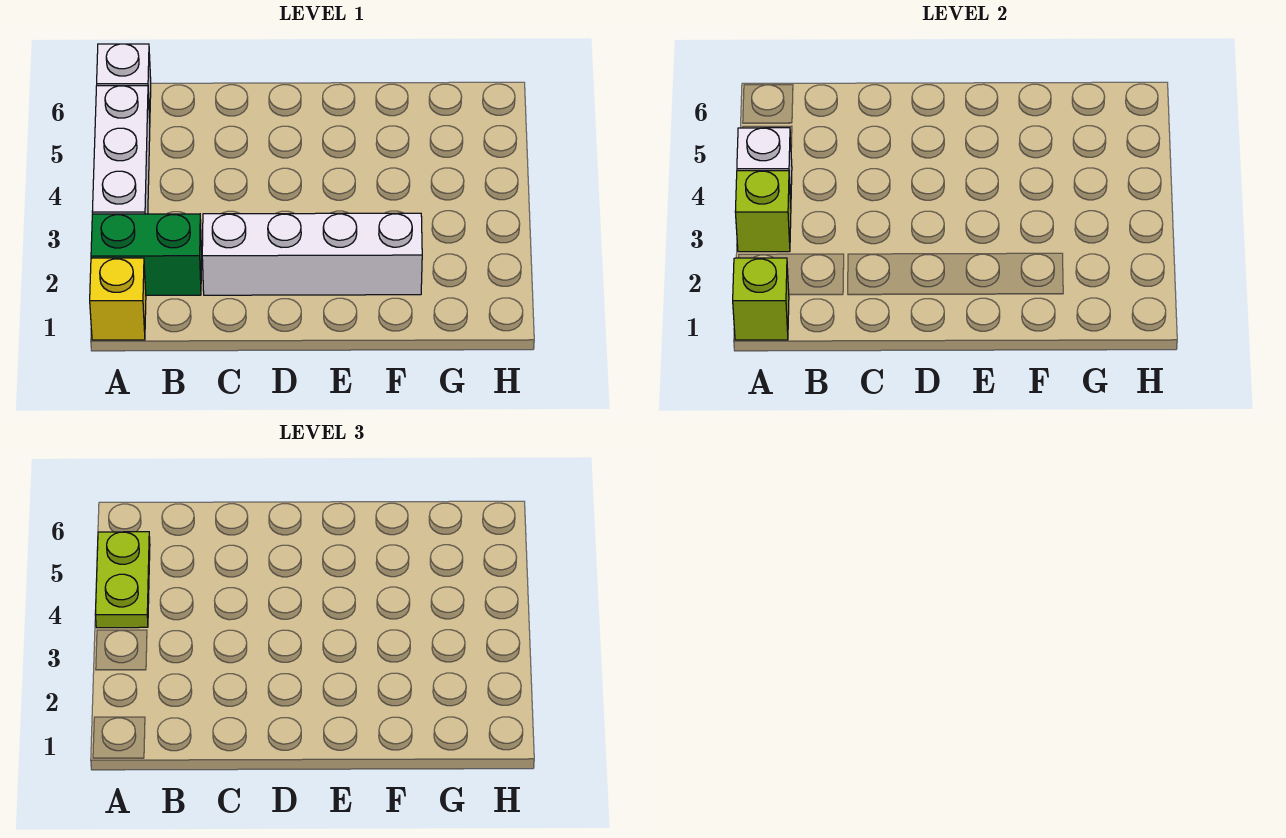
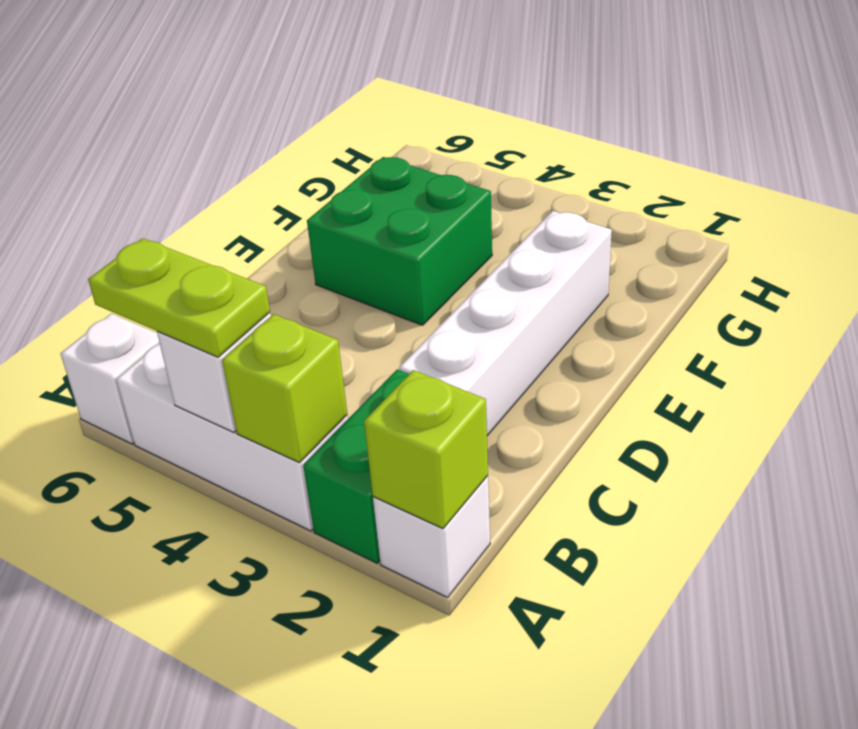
yellow brick A1 level 1 -> white brick A1 level 1
none -> green brick E4:F5 level 1

